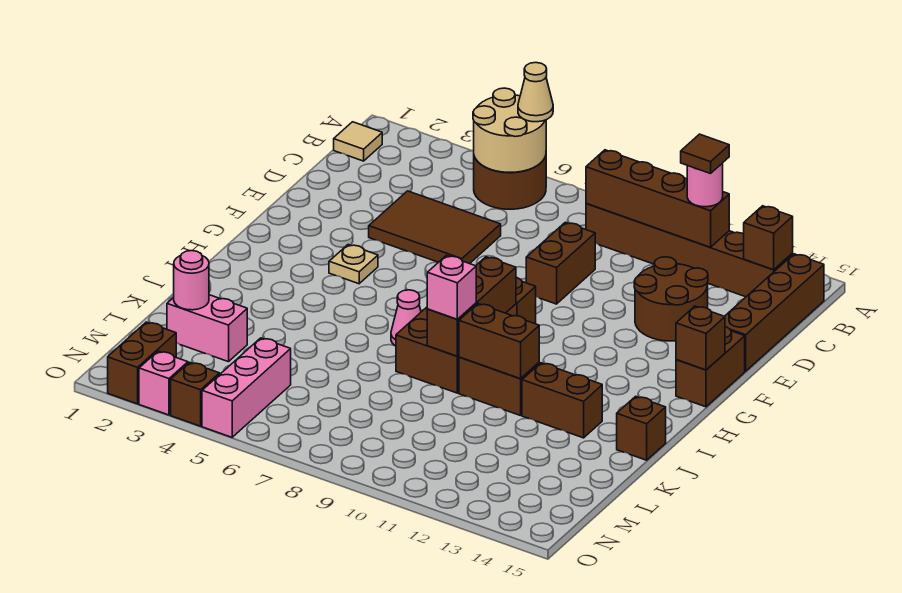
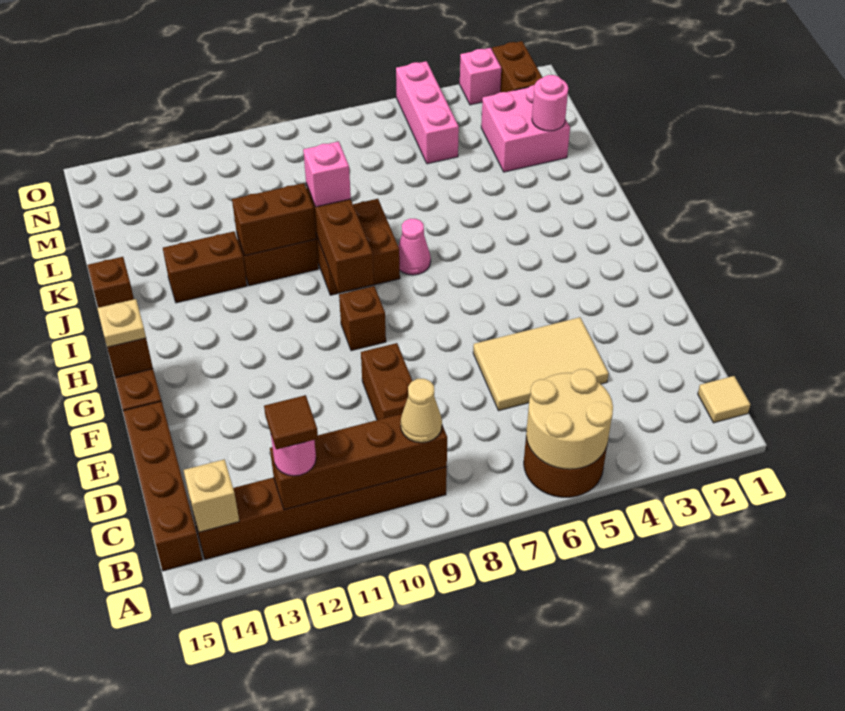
tan cone A6 level 3 -> tan cone B9 level 3
brown brick B14 level 2 -> tan brick B14 level 2
brown tile D4:E6 level 1 -> tan tile D4:E6 level 1
brown round brick D12:E13 level 1 -> none
tan plate G4 level 1 -> tan plate G15 level 3
pink brick L2:L3 level 1 -> pink brick L2:M3 level 1
brown brick O4 level 1 -> none

